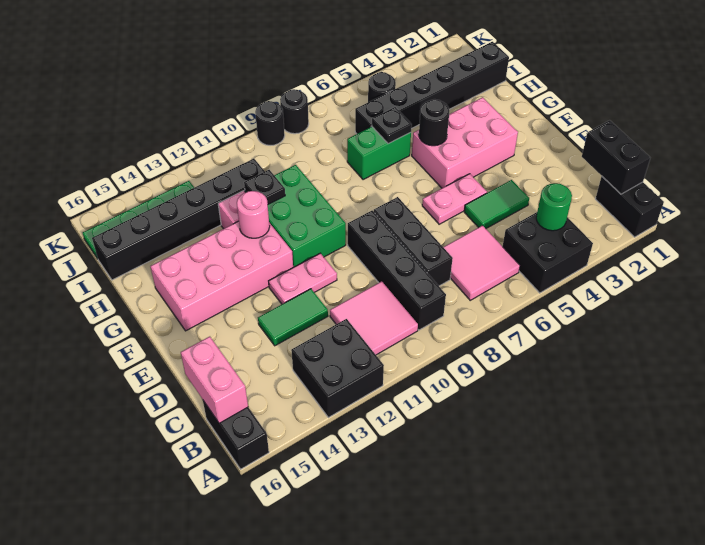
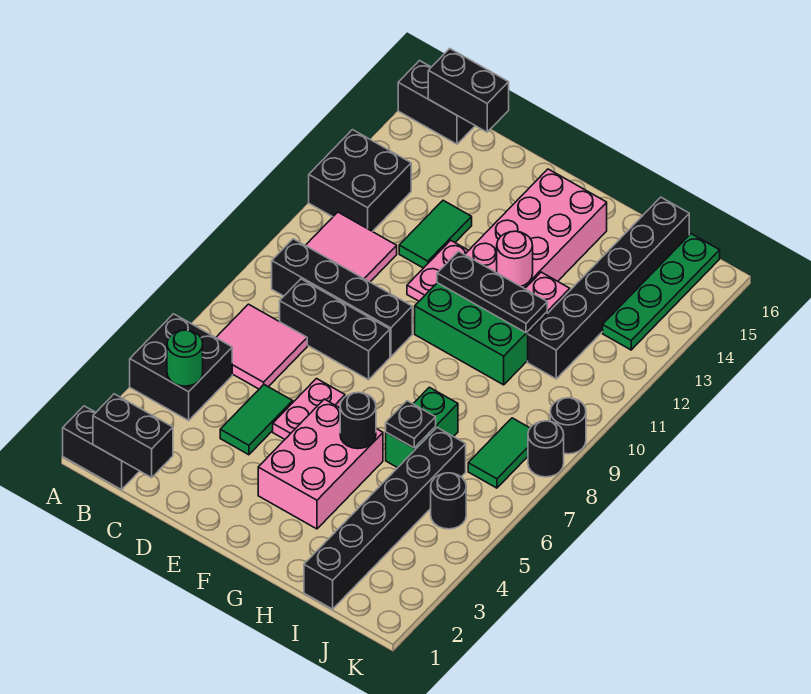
pink brick B16:C16 level 2 -> black brick B16:C16 level 2
black plate H11 level 2 -> black plate F11:H11 level 2
none -> green tile J7:J8 level 1

